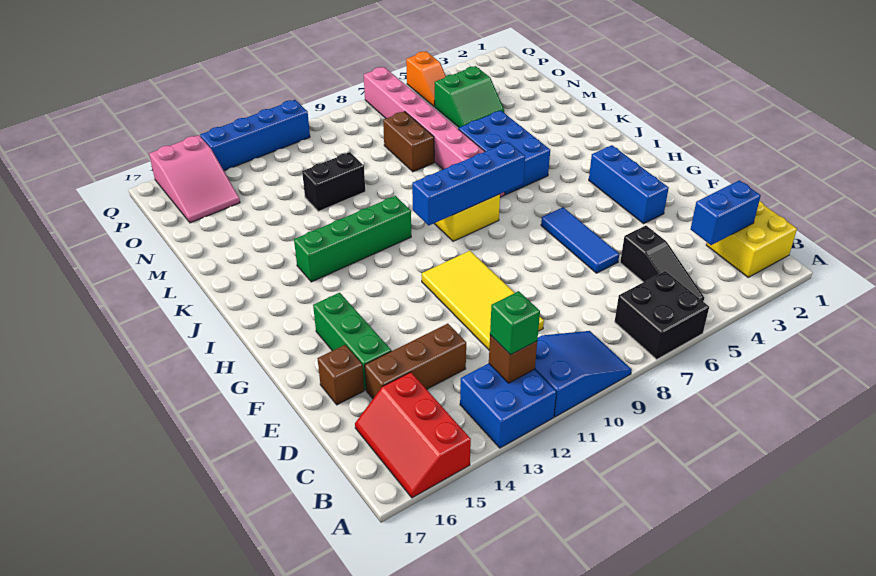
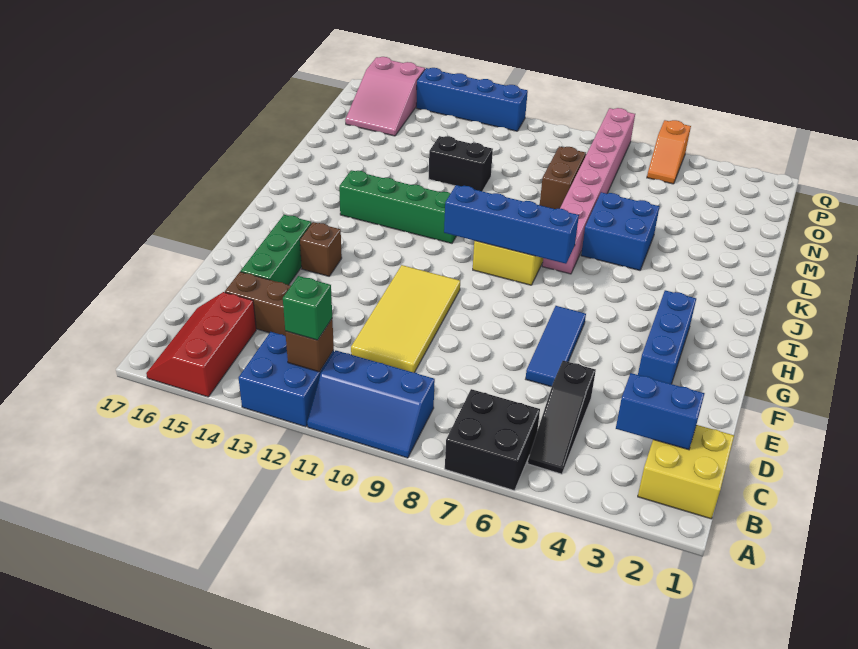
blue slope A9:B11 level 1 top 11 -> blue slope A9:B11 level 1 top B
brown brick E16 level 1 -> brown brick G14 level 1
blue brick J5:L6 level 1 -> blue brick K5:L6 level 1
green slope N4:O5 level 1 top O -> none

